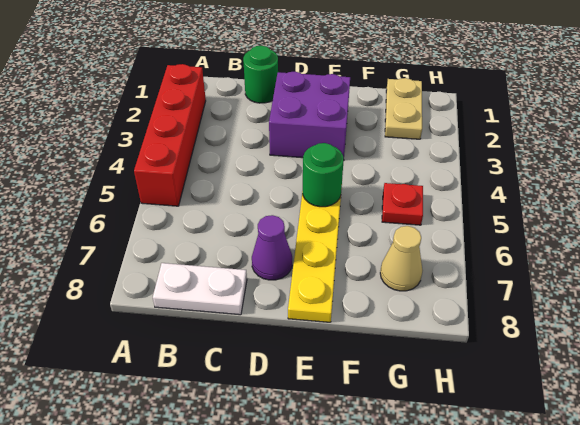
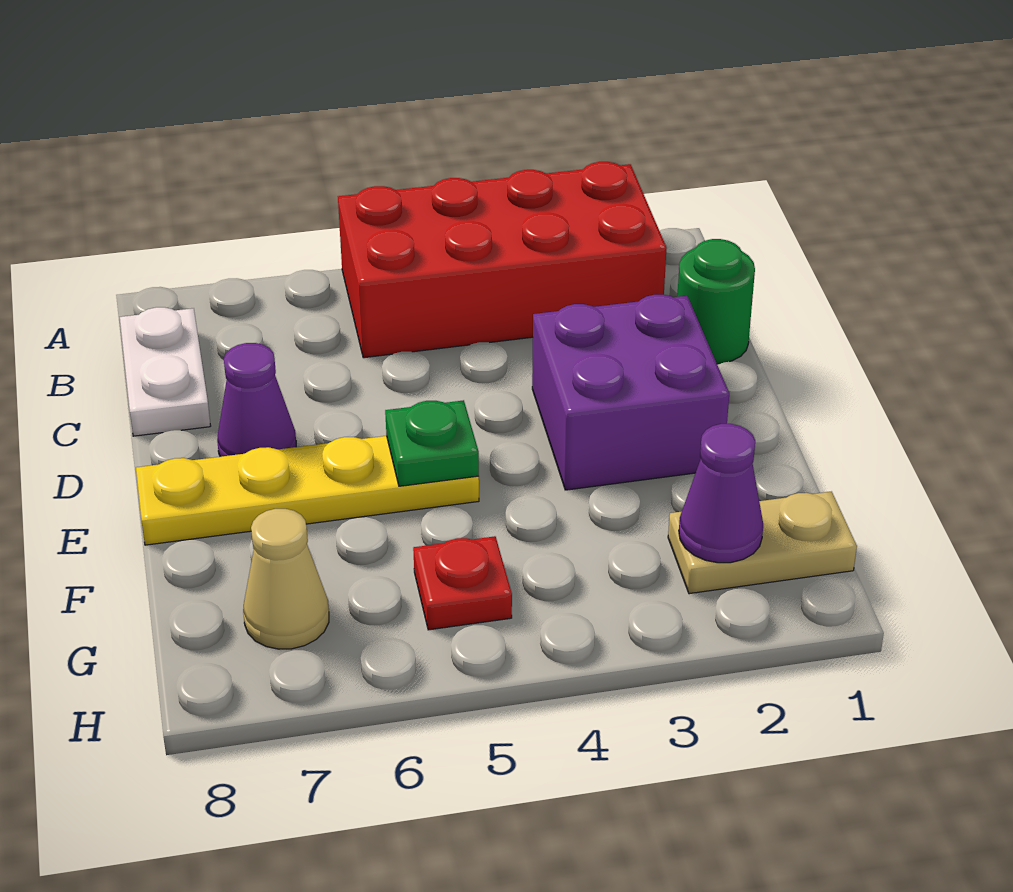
red brick A2:A5 level 1 -> red brick A2:B5 level 1
green round brick E5 level 2 -> green plate E5 level 2
none -> purple cone G2 level 2

